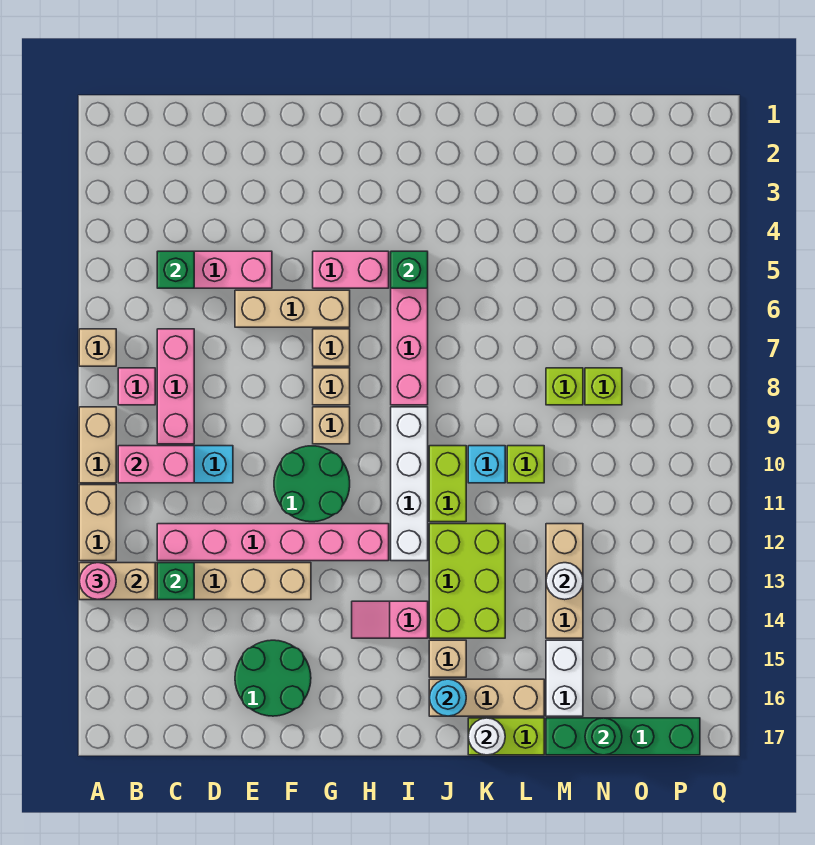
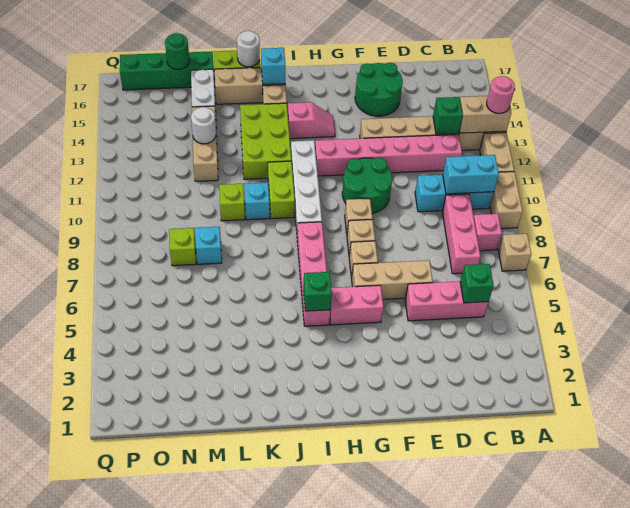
pink brick B10:C10 level 2 -> cyan brick B10:C10 level 2
cyan round brick J16 level 2 -> cyan brick J16 level 2
lime brick M8 level 1 -> cyan brick M8 level 1

